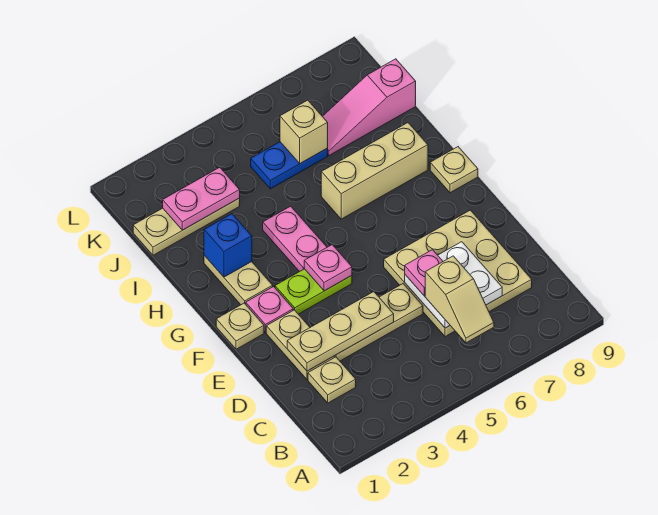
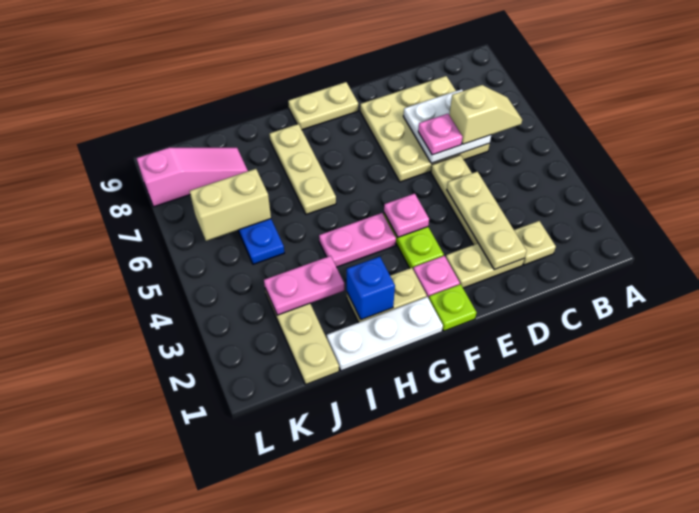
tan plate F1 level 1 -> lime plate F1 level 1
none -> white plate G1:I1 level 1
tan plate G9 level 1 -> tan plate F9:G9 level 1
tan brick H6:H8 level 1 -> tan plate H6:H8 level 1
pink plate J2:J3 level 2 -> pink plate I3:J3 level 2
tan brick J6 level 2 -> tan brick J6:K6 level 2
pink slope J7:J9 level 1 top 9 -> pink slope J8:L8 level 1 top L

